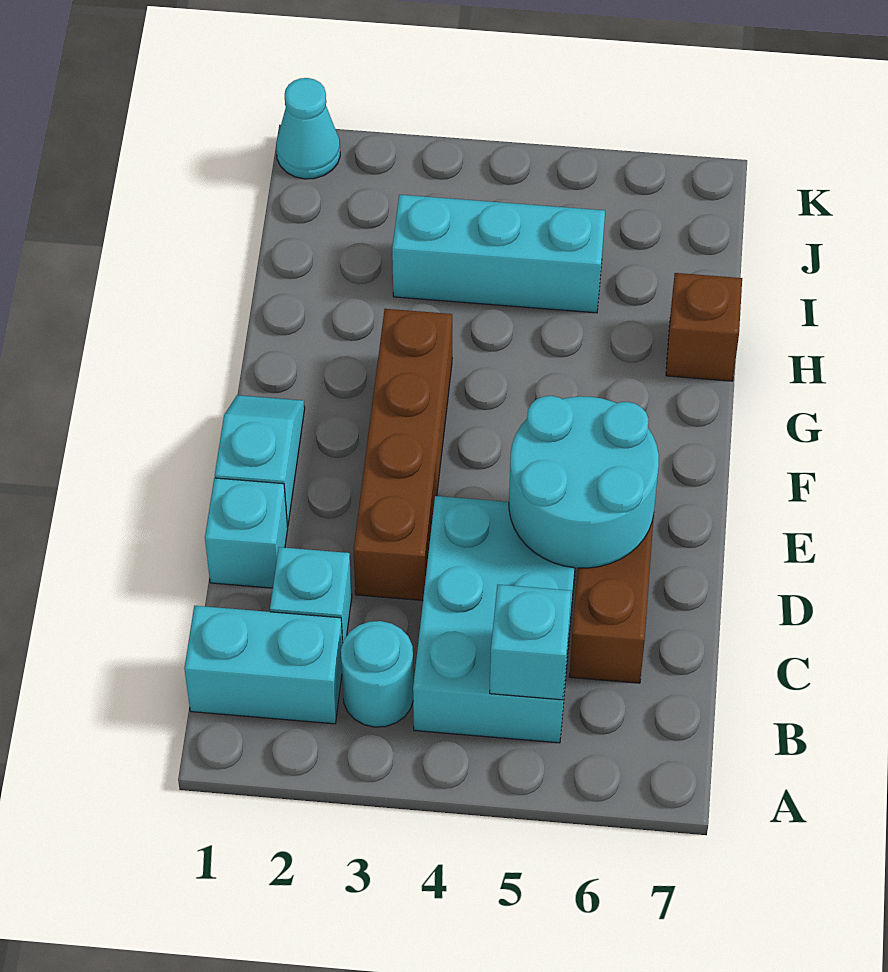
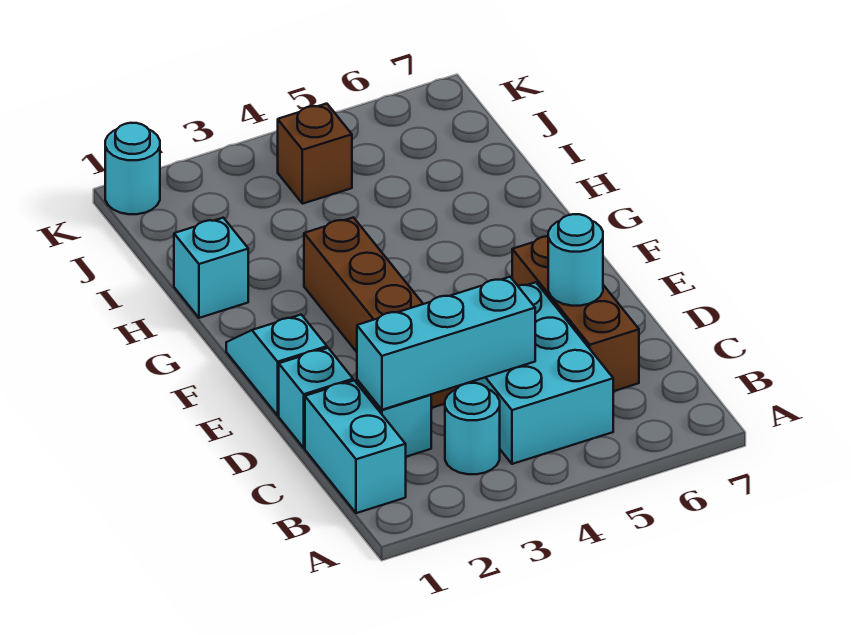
cyan brick B1:B2 level 1 -> cyan brick B1:C1 level 1
cyan brick B5 level 2 -> cyan brick H1 level 1
cyan round brick D5:E6 level 2 -> cyan round brick D6 level 2
brown brick H7 level 1 -> brown brick J4 level 1
cyan brick I3:I5 level 1 -> cyan brick C2:C4 level 2
cyan cone K1 level 1 -> cyan round brick K1 level 1

